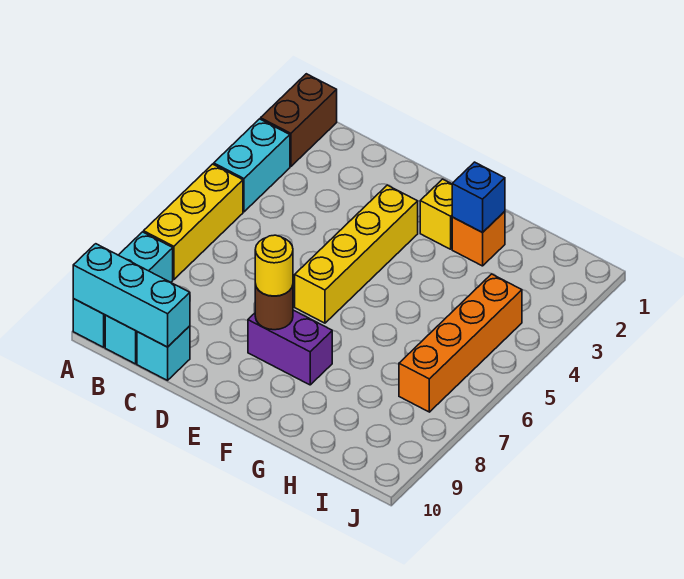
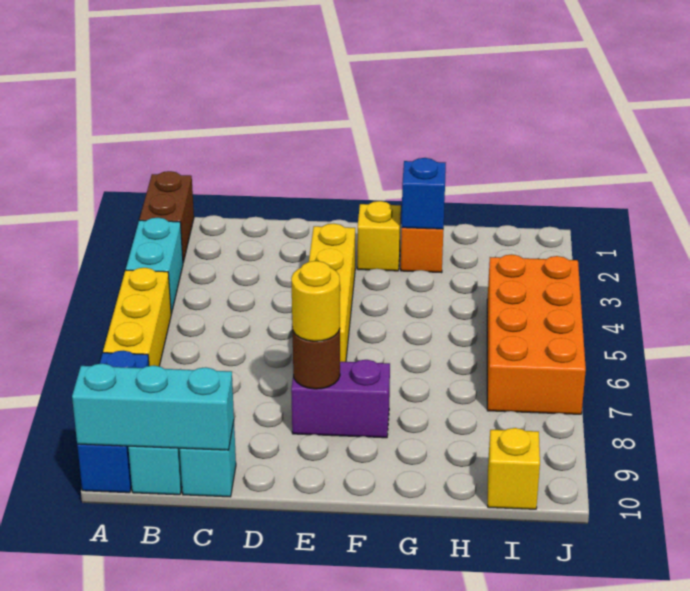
cyan brick A8:A10 level 1 -> blue brick A8:A10 level 1
orange brick I4:I7 level 1 -> orange brick I4:J7 level 1
none -> yellow brick I10 level 1

